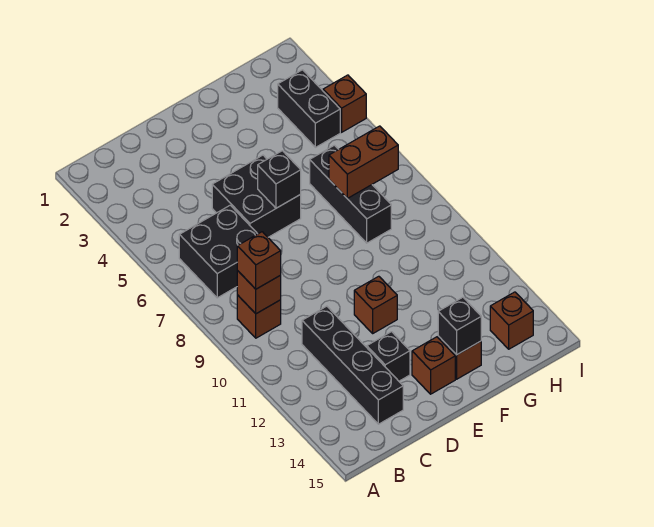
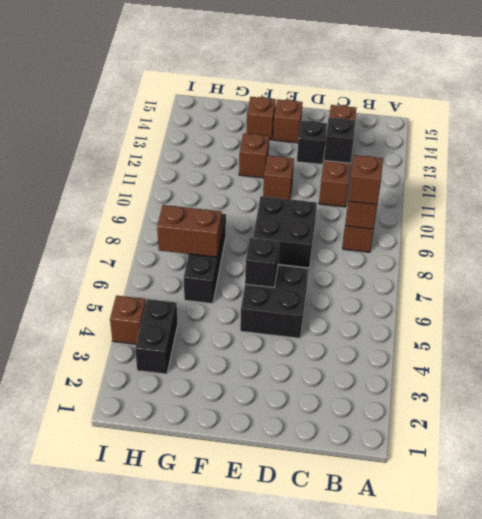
black brick B6:C7 level 1 -> black brick D8:E9 level 1
black brick C11:C14 level 1 -> brown brick C11:C14 level 1
black brick F14 level 2 -> black brick C12 level 2
brown brick H14 level 1 -> brown brick F12 level 1

